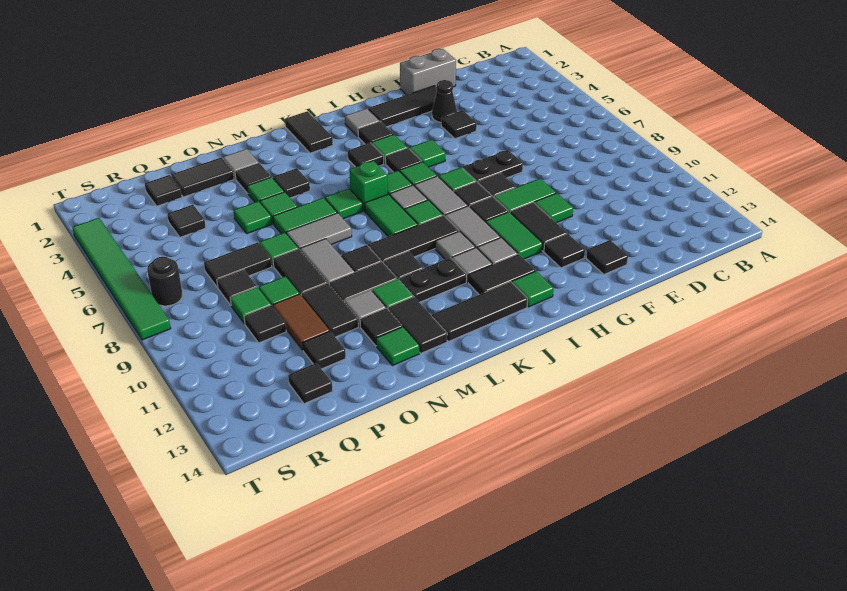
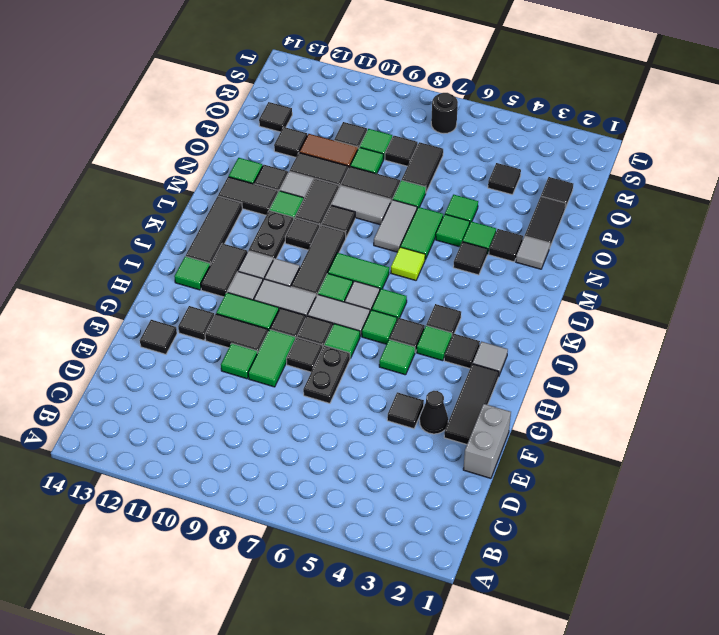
black tile K1:K2 level 1 -> none
green brick K6 level 1 -> none
green tile L6 level 1 -> lime tile L6 level 1
green tile T3:T8 level 1 -> none

